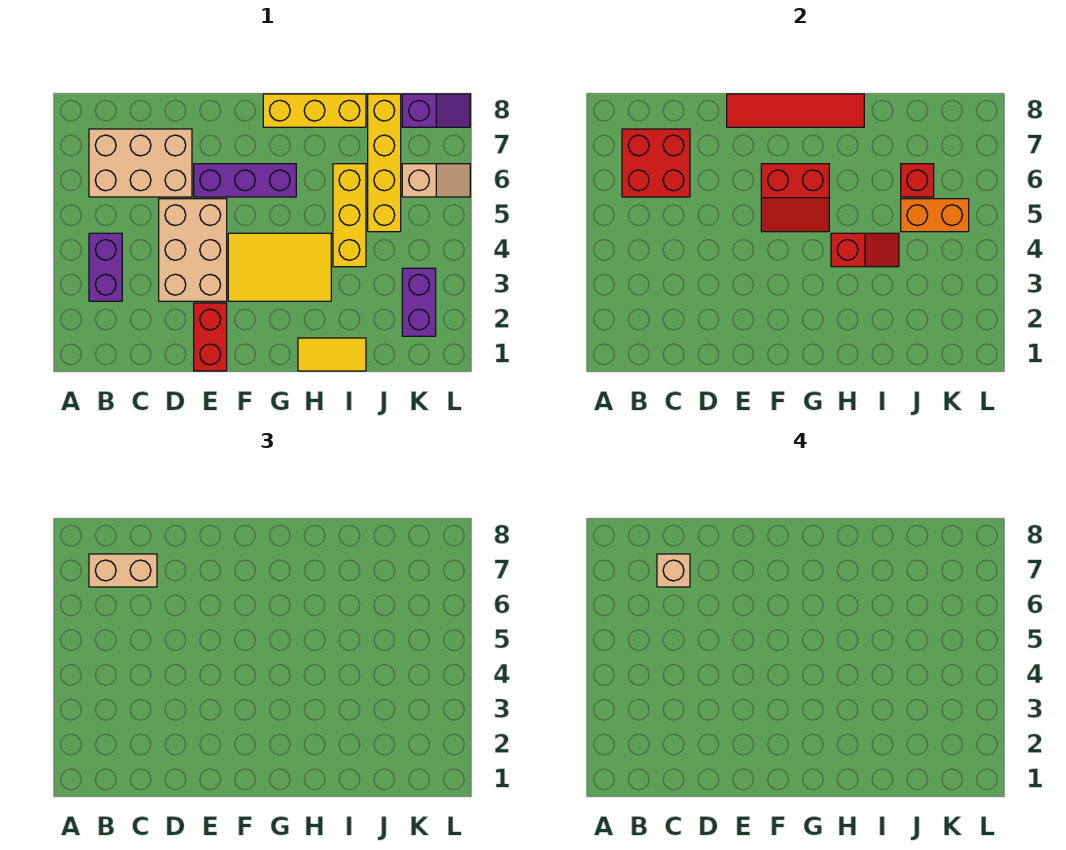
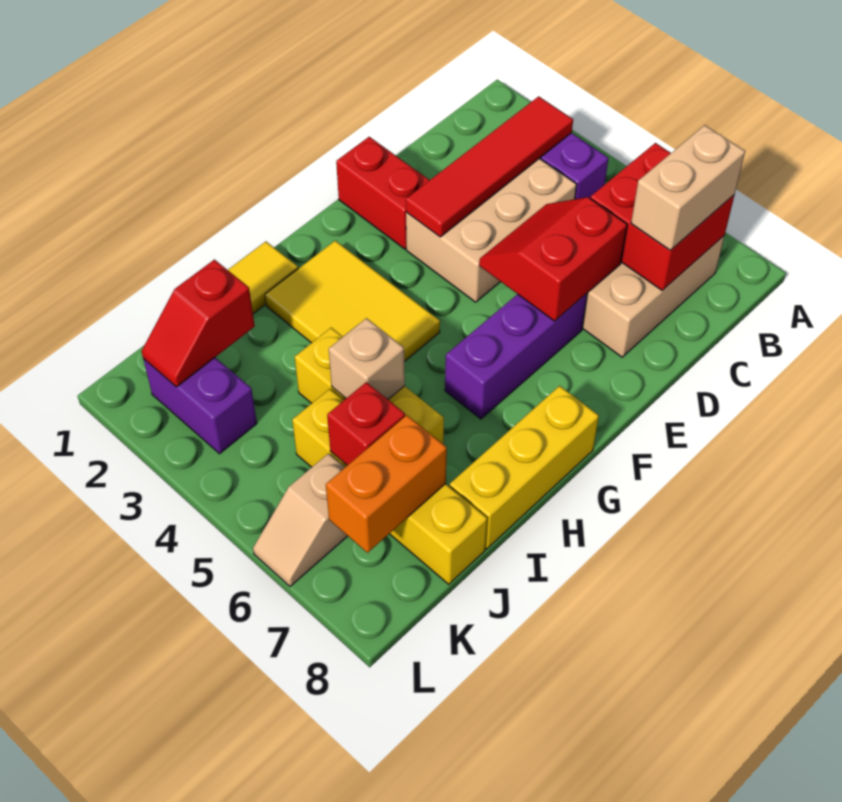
tan brick C7 level 4 -> tan brick I5 level 2
tan brick D3:E5 level 1 -> tan brick C3:E4 level 1
red tile E8:H8 level 2 -> red tile B3:E3 level 2
yellow tile F3:H4 level 1 -> yellow tile G2:H4 level 1
red slope F5:G6 level 2 top 6 -> red slope D5:E6 level 2 top 6
red slope H4:I4 level 2 top H -> red slope J2:K2 level 2 top J
orange brick J5:K5 level 2 -> orange brick J7:K7 level 2
purple slope K8:L8 level 1 top K -> none

